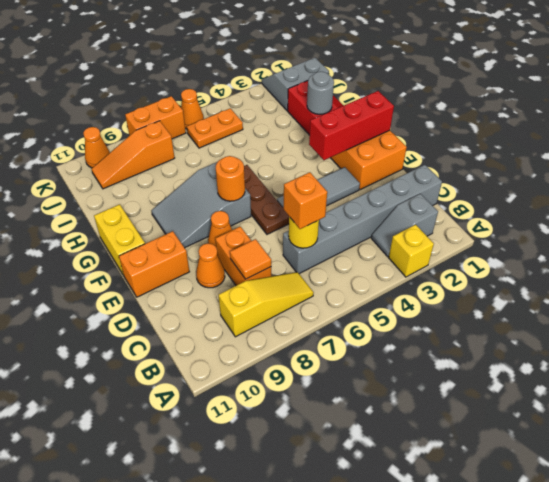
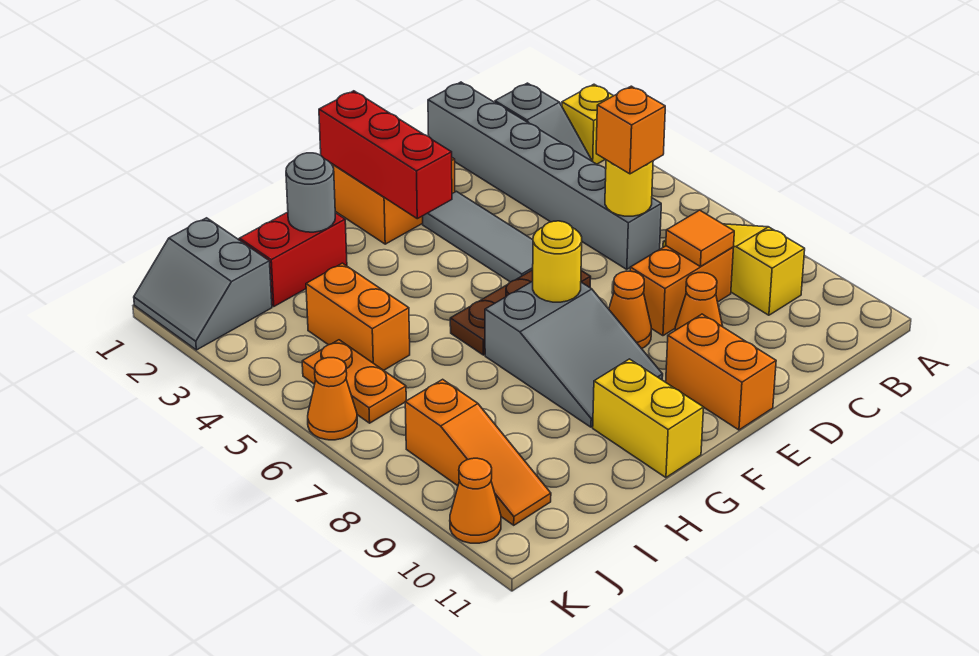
orange round brick F7 level 2 -> yellow round brick F7 level 2
yellow brick F11:G11 level 1 -> yellow brick G10:G11 level 1
orange brick K7:K8 level 1 -> orange brick I4:I5 level 1

